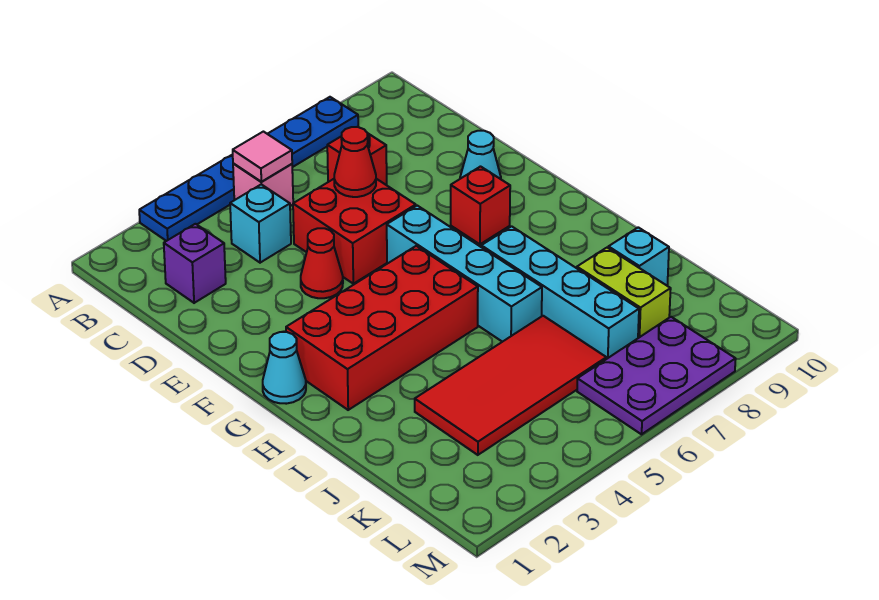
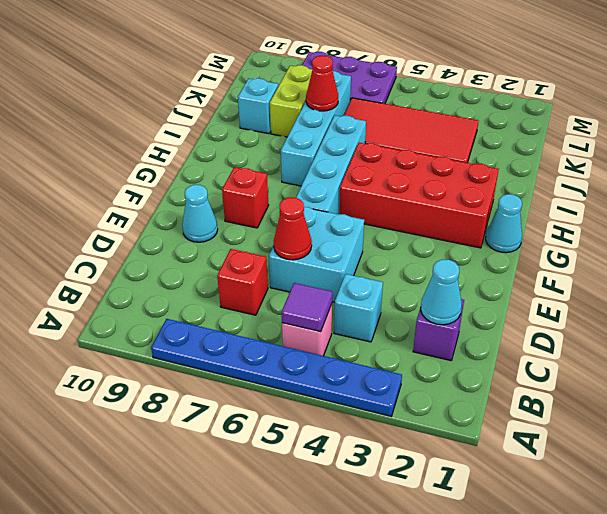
pink tile B5 level 2 -> purple tile B5 level 2
none -> cyan cone C2 level 2
red brick D5:E6 level 1 -> cyan brick D5:E6 level 1
red cone E4 level 1 -> red cone J7 level 2

